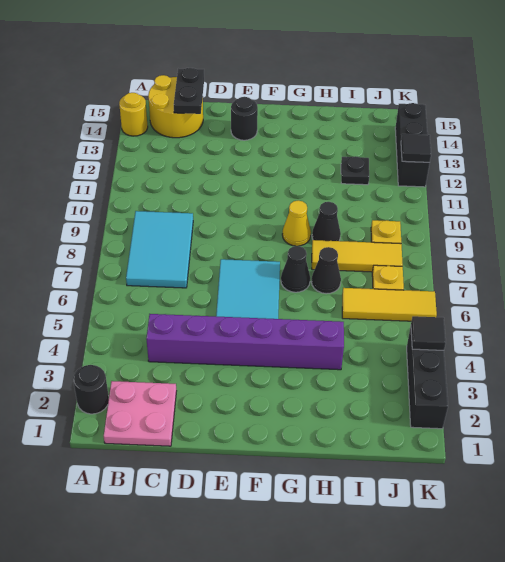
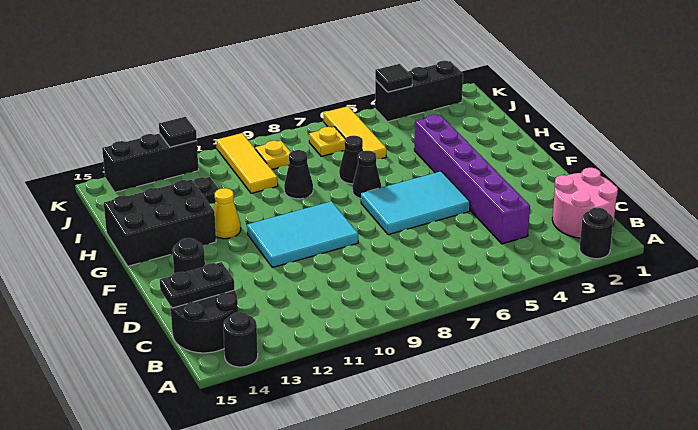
yellow round brick A14 level 1 -> black round brick A14 level 1
pink plate B1:C2 level 1 -> pink round brick B1:C2 level 1
cyan tile B7:C9 level 1 -> cyan tile E9:F11 level 1
yellow round brick B14:C15 level 1 -> black round brick B14:C15 level 1
yellow cone G9 level 1 -> yellow cone G12 level 1
none -> black brick G13:H15 level 1
yellow tile H8:J8 level 1 -> yellow tile I10:K10 level 1

